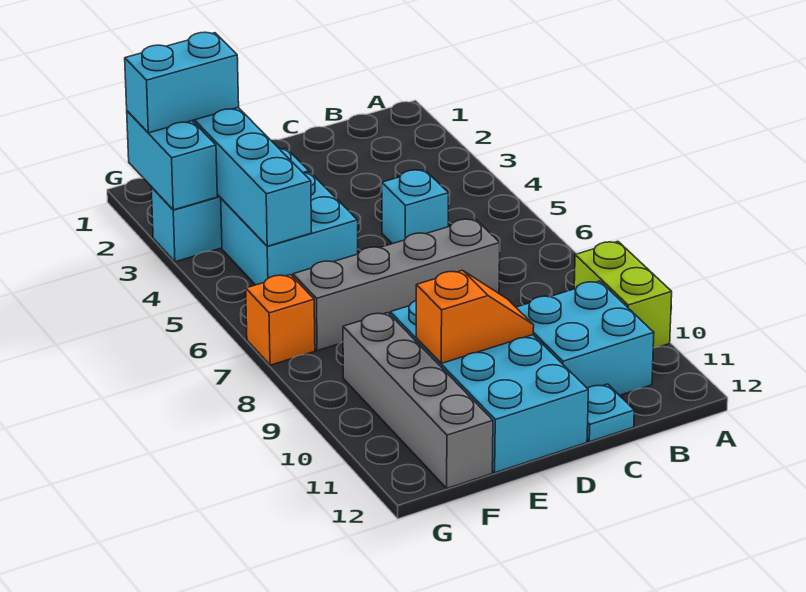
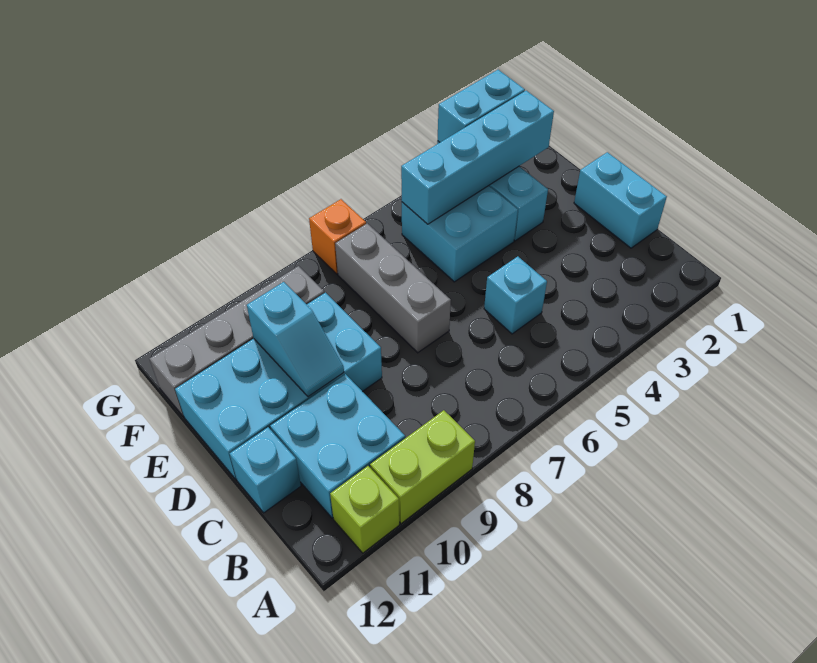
none -> lime brick A11 level 1
grey brick C7:F7 level 1 -> grey brick D7:F7 level 1
cyan plate C12 level 1 -> cyan brick C12 level 1
orange slope D10:E10 level 2 top E -> cyan slope D10:E10 level 2 top E
cyan brick F2:G2 level 3 -> cyan brick C1:D1 level 1

